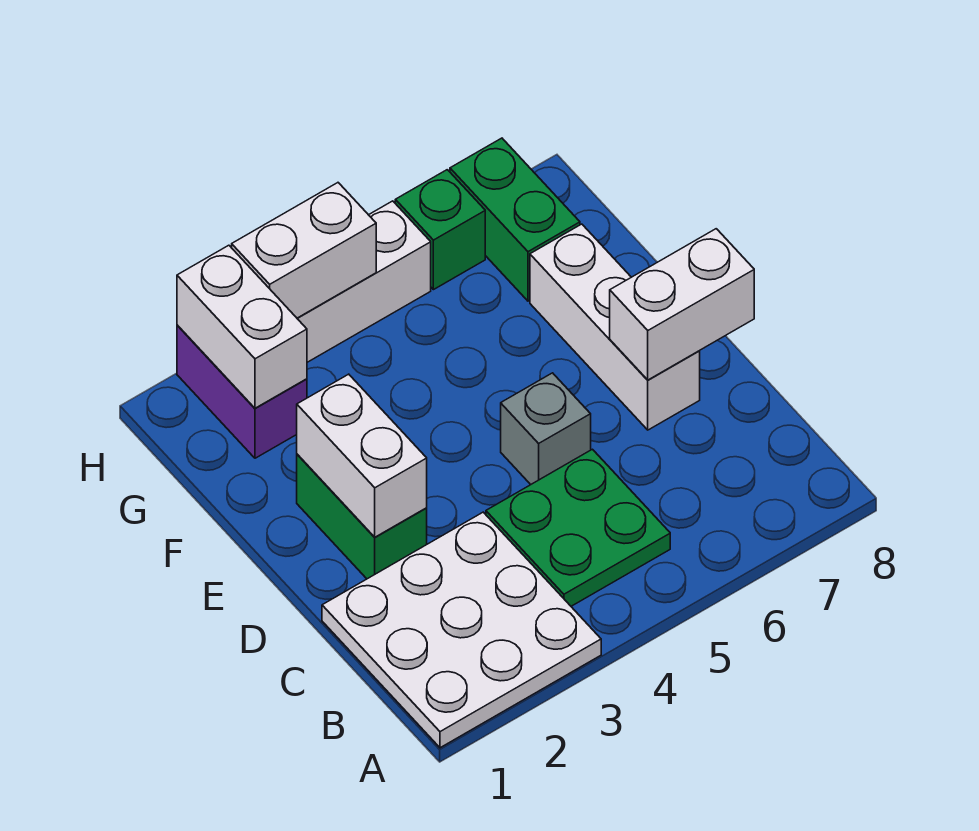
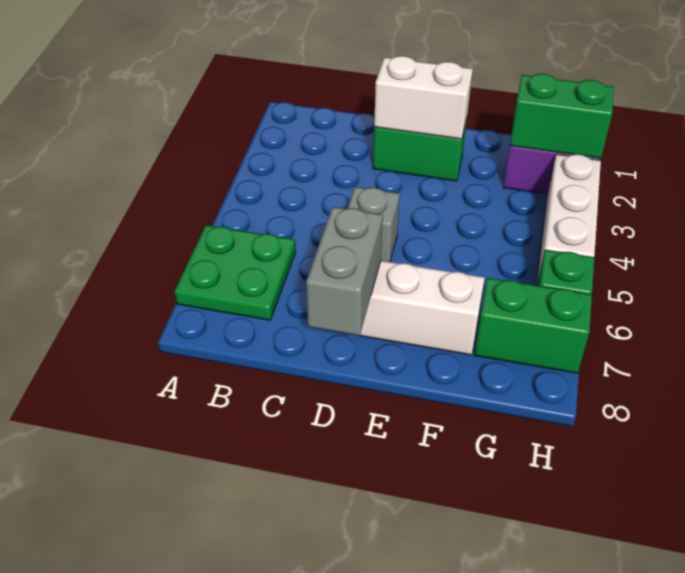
white plate A1:C3 level 1 -> none
green plate B4:C5 level 1 -> green plate A6:B7 level 1
white brick D7:D8 level 2 -> grey brick D7:D8 level 2
white brick G2:H2 level 2 -> green brick G2:H2 level 2
white brick H3:H4 level 2 -> none

